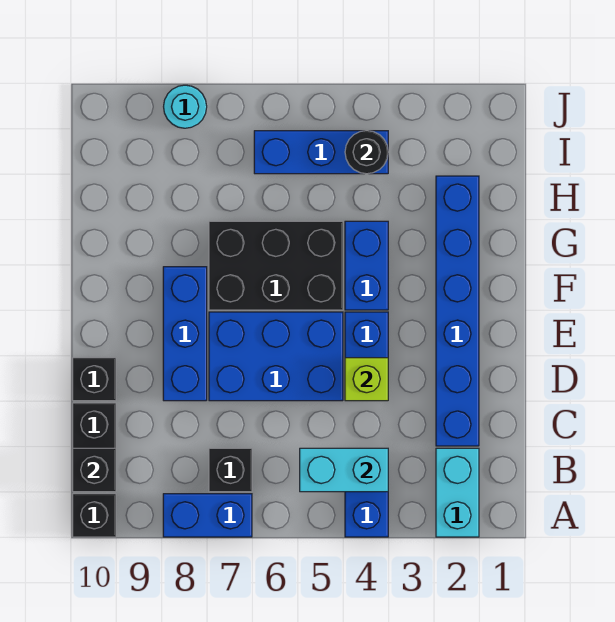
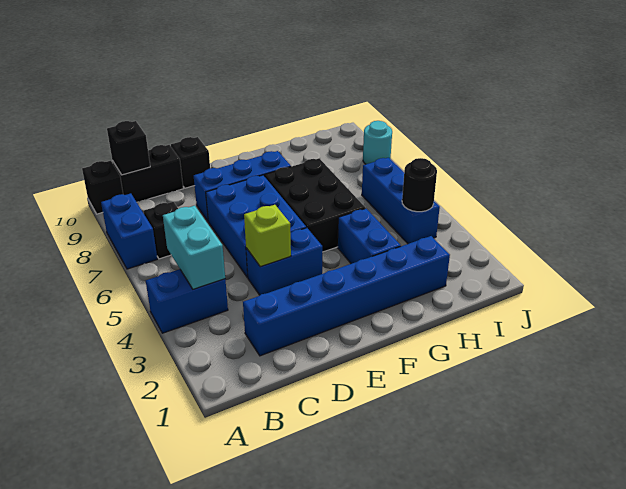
cyan brick A2:B2 level 1 -> none
blue brick F4:G4 level 1 -> blue brick G3:G4 level 1

